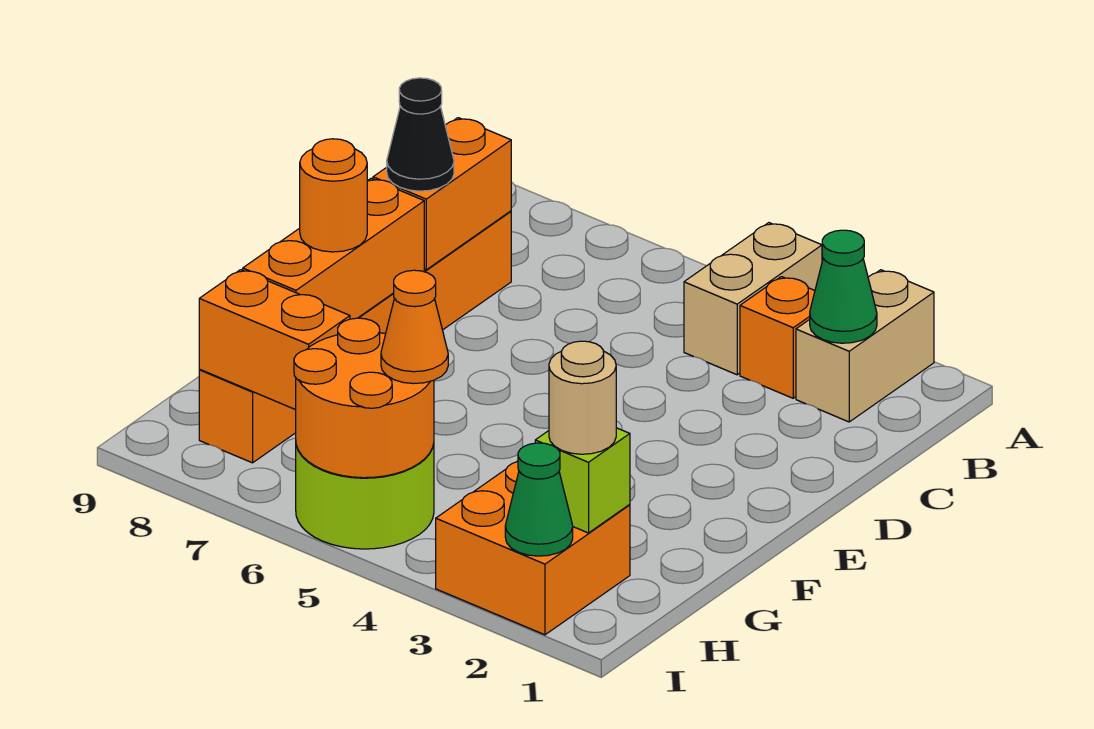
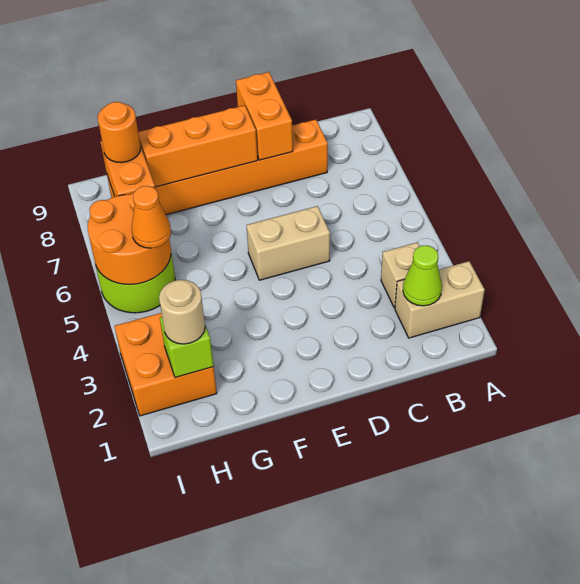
tan brick A4:B4 level 1 -> tan brick D5:E5 level 1
green cone B2 level 2 -> lime cone B2 level 2
orange brick B3 level 1 -> tan brick B3 level 1
orange brick C8:D8 level 2 -> orange brick D8:D9 level 2
black cone D8 level 3 -> none
orange round brick F8 level 3 -> orange round brick H8 level 3
green cone I2 level 2 -> none

